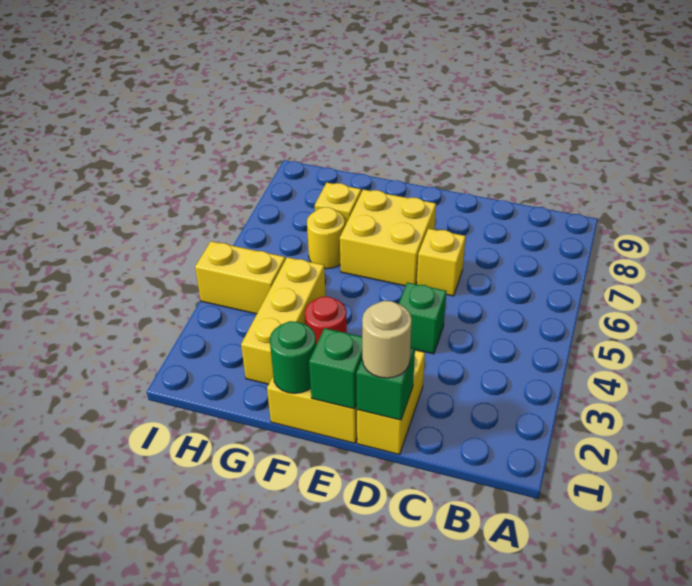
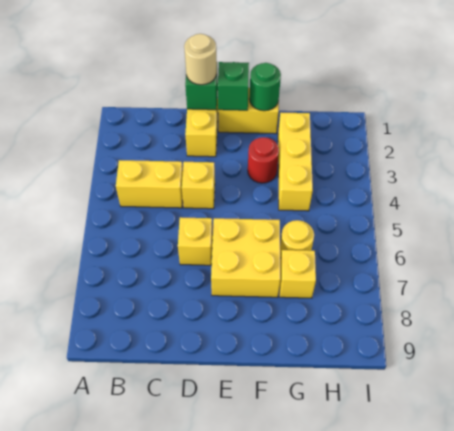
green brick D4 level 1 -> yellow brick D4 level 1
yellow brick H4:I4 level 1 -> yellow brick B4:C4 level 1

